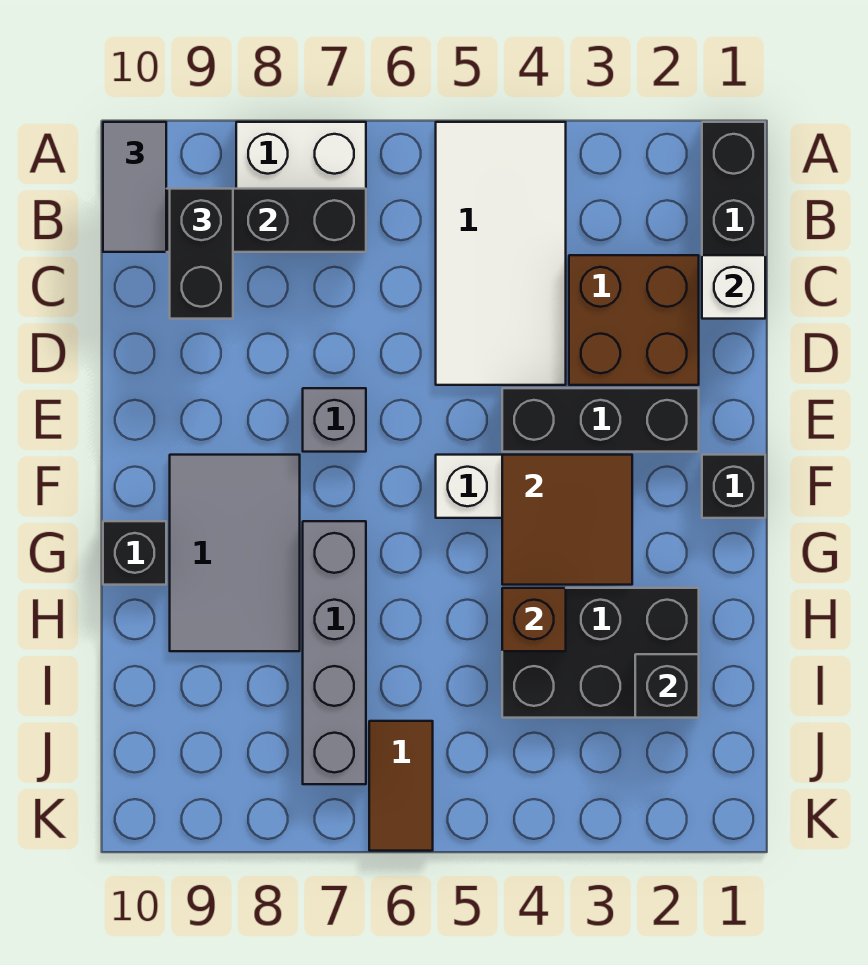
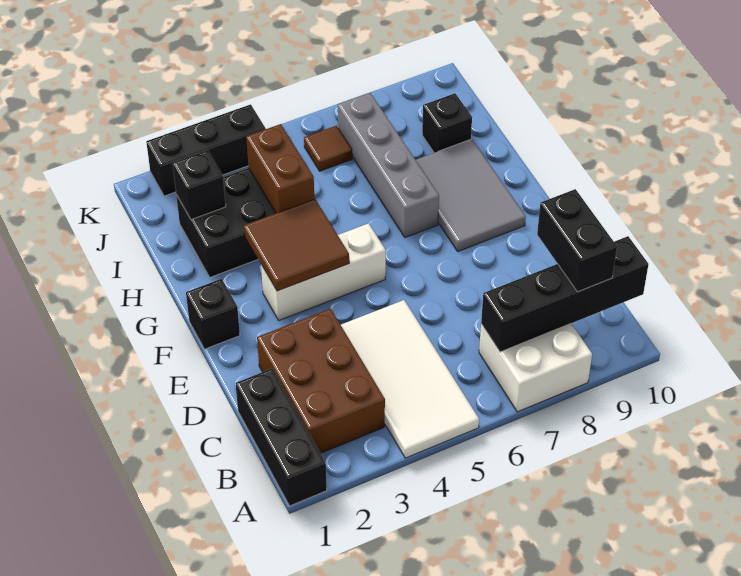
grey tile A10:B10 level 3 -> none
white brick C1 level 2 -> none
brown brick C2:D3 level 1 -> brown brick B2:D3 level 1
black brick E2:E4 level 1 -> black brick K2:K4 level 1
grey brick E7 level 1 -> none
black brick G10 level 1 -> black brick I9 level 1
brown brick H4 level 2 -> brown brick H4:I4 level 2
brown tile J6:K6 level 1 -> brown tile J6 level 1

